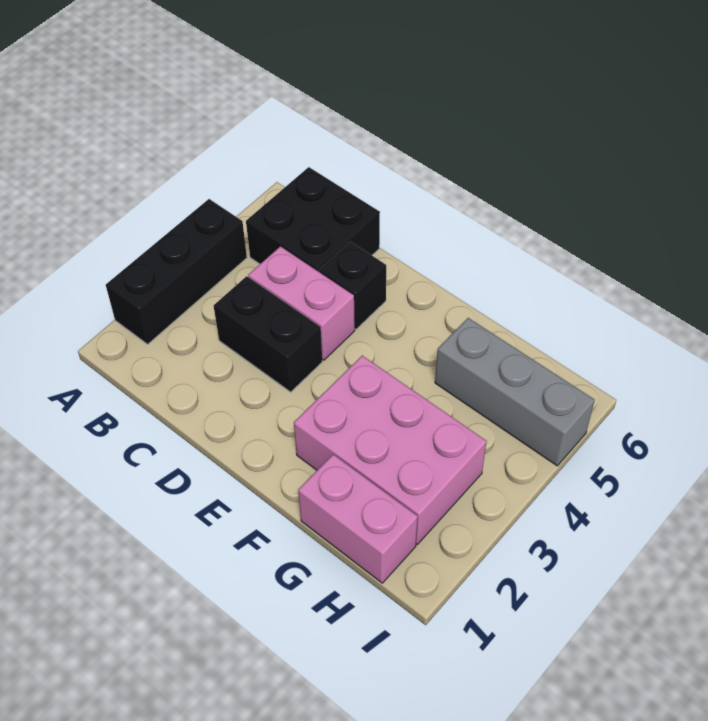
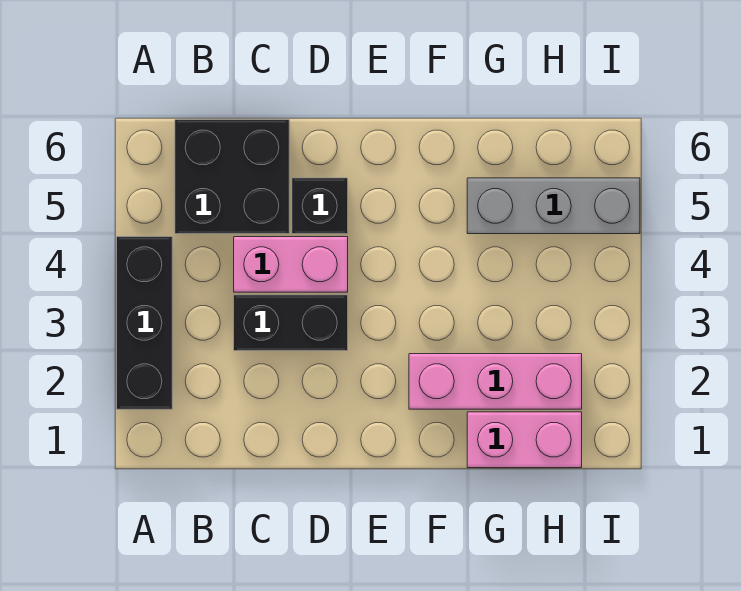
pink brick F2:H3 level 1 -> pink brick F2:H2 level 1

